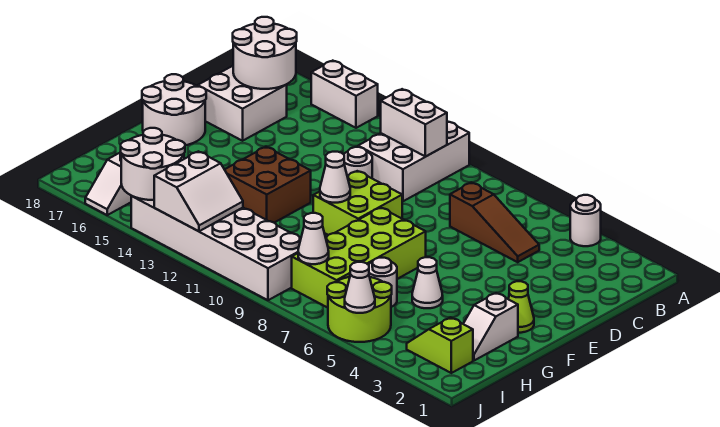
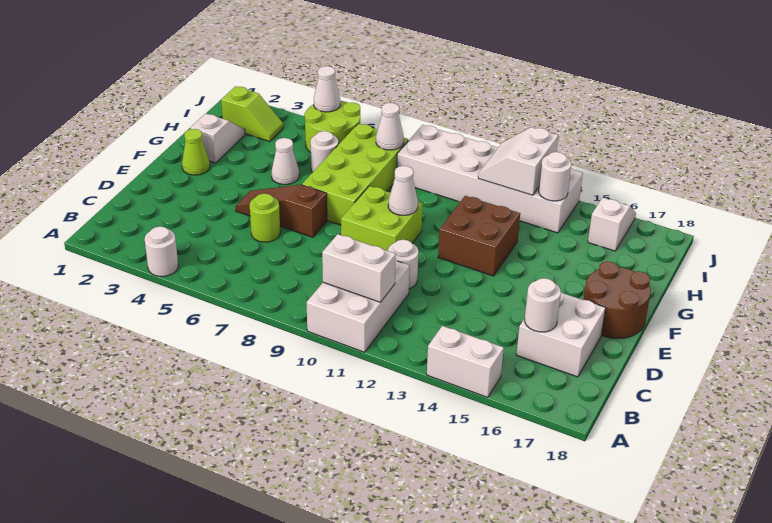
white round brick B16:C17 level 2 -> white round brick C16 level 2
brown slope C5:C7 level 1 top 7 -> brown slope E5:E7 level 1 top 7
none -> lime round brick D6 level 1
white round brick E17:F18 level 1 -> brown round brick E17:F18 level 1
white round brick I14:J15 level 2 -> white round brick I14 level 2

